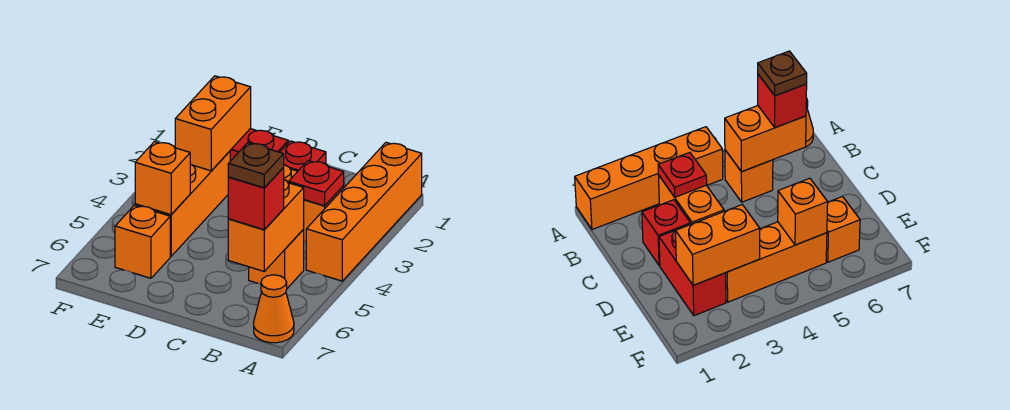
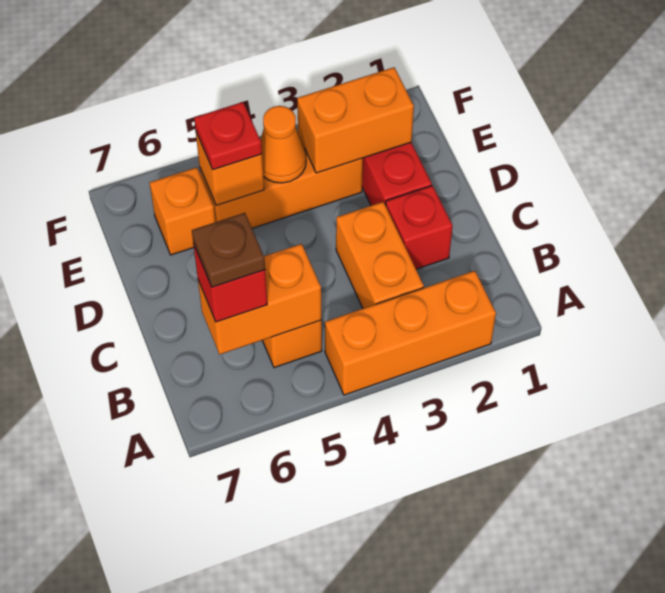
orange brick A1:A4 level 1 -> orange brick A2:A4 level 1
orange cone A7 level 1 -> orange cone E4 level 2
red plate B3 level 2 -> red plate E5 level 3

